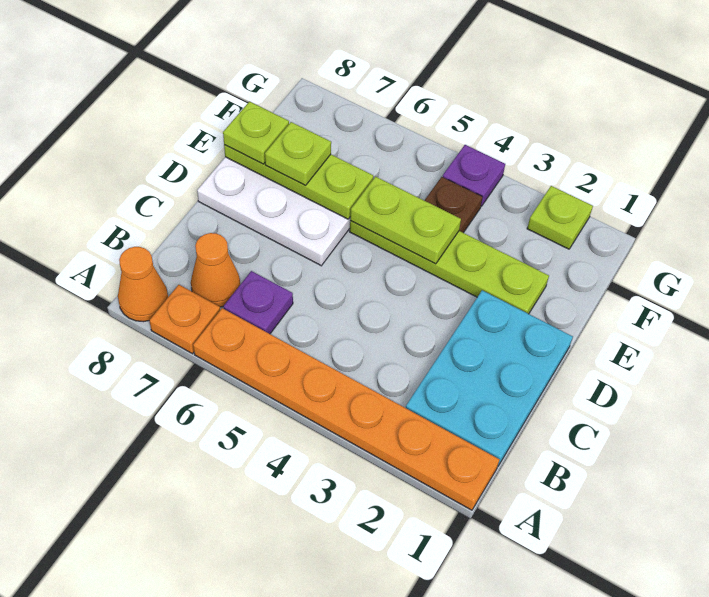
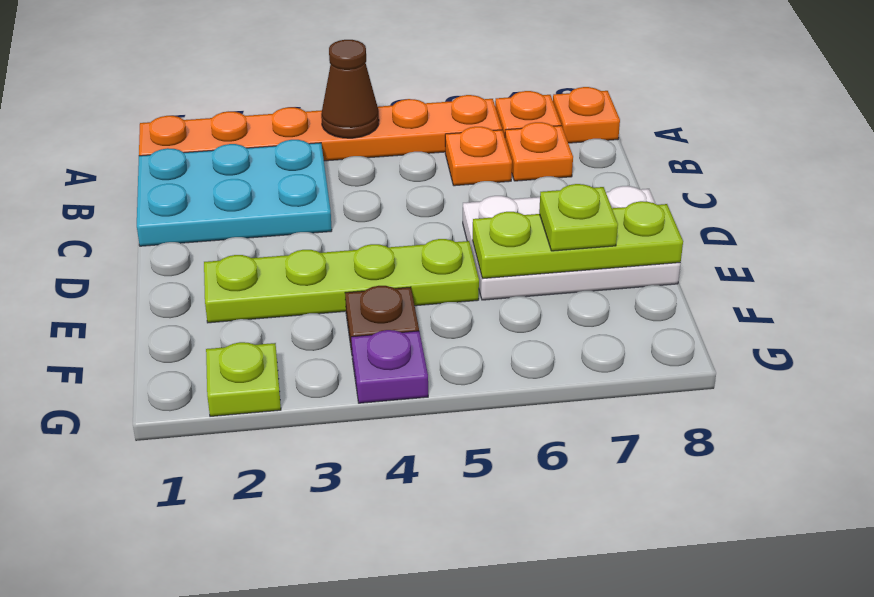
none -> brown cone A4 level 2
orange cone A8 level 1 -> orange plate A8 level 1
cyan plate B1:D2 level 1 -> cyan plate B1:C3 level 1
purple plate B6 level 1 -> orange plate B6 level 1
orange cone B7 level 1 -> orange plate B7 level 1
lime plate E4:E5 level 2 -> none
lime plate E8 level 3 -> none

